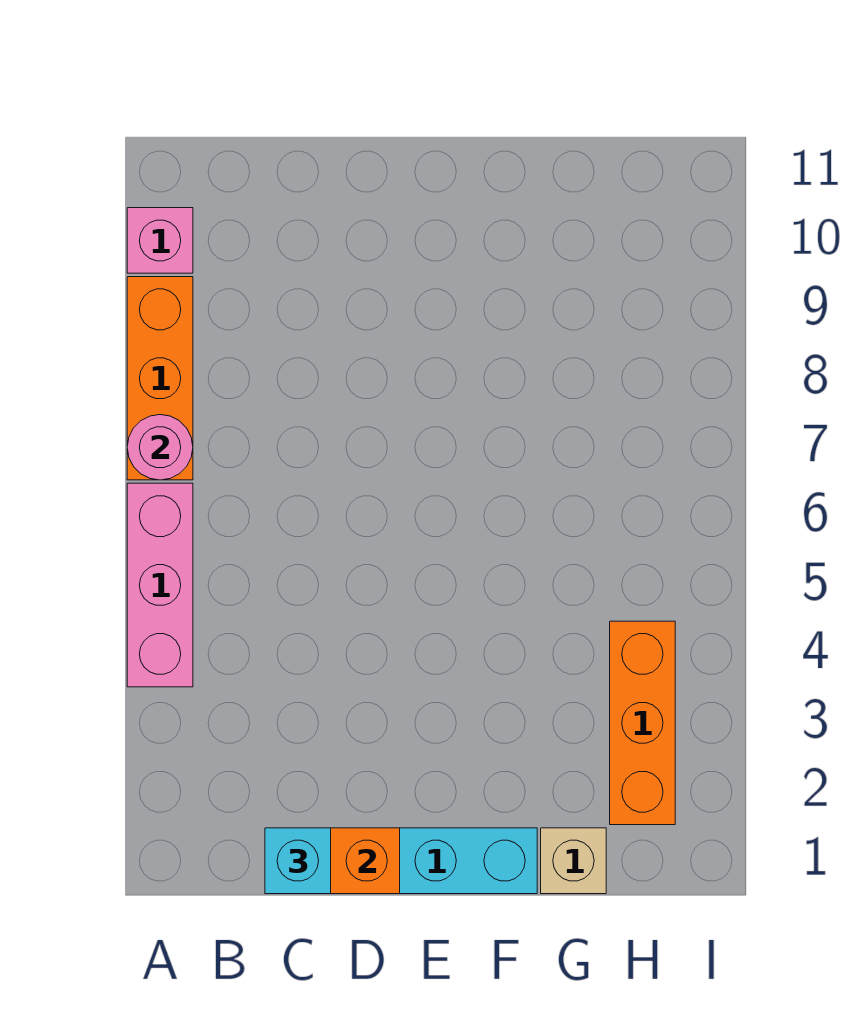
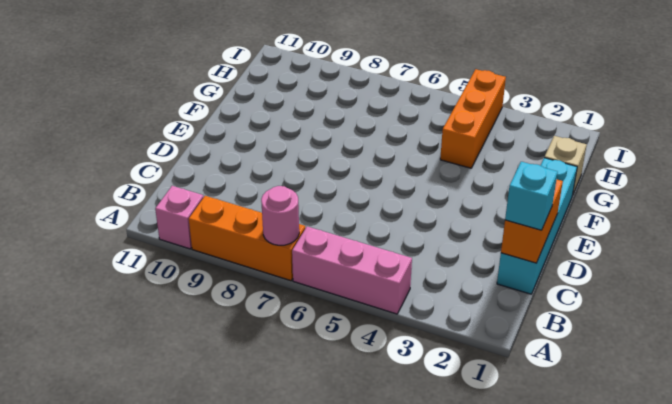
orange brick H2:H4 level 1 -> orange brick G4:I4 level 1

